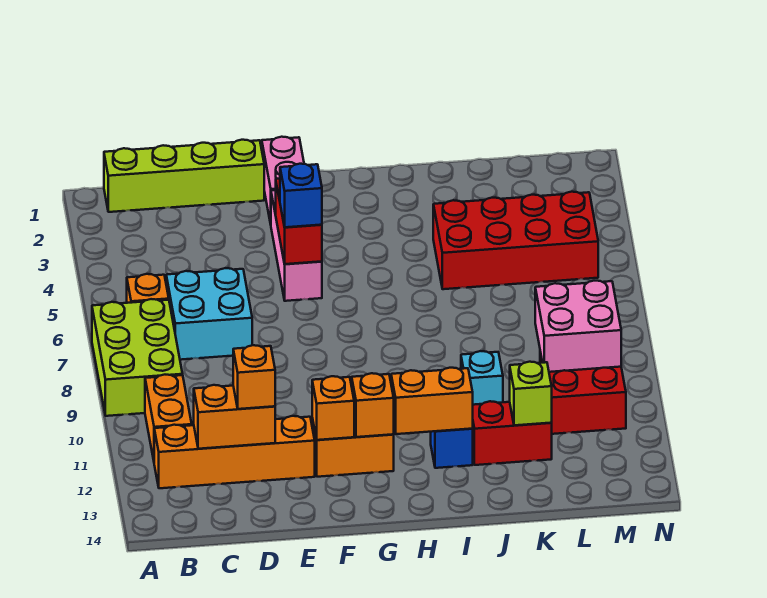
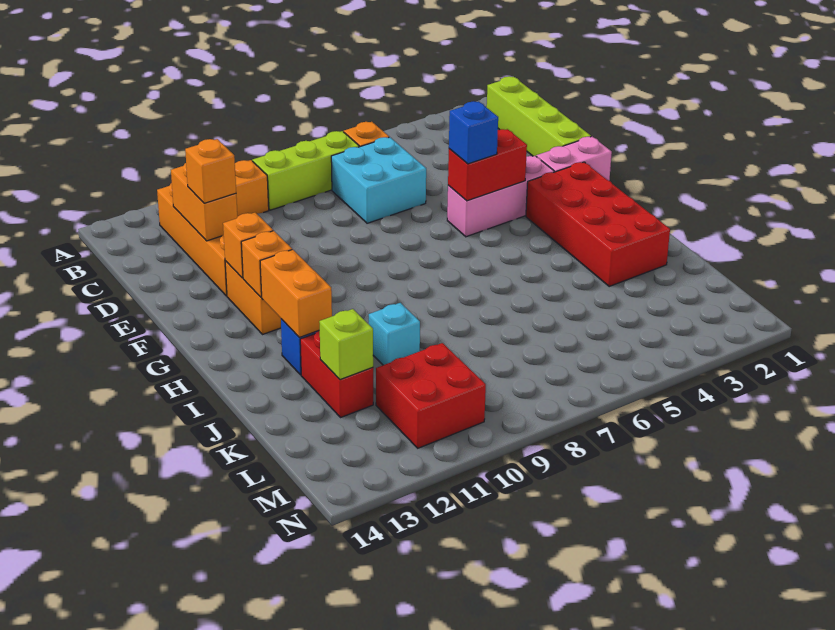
lime brick A7:B9 level 1 -> lime brick B7:B9 level 1
red brick J4:M5 level 1 -> red brick G2:J3 level 1
pink brick L9:M10 level 2 -> none

